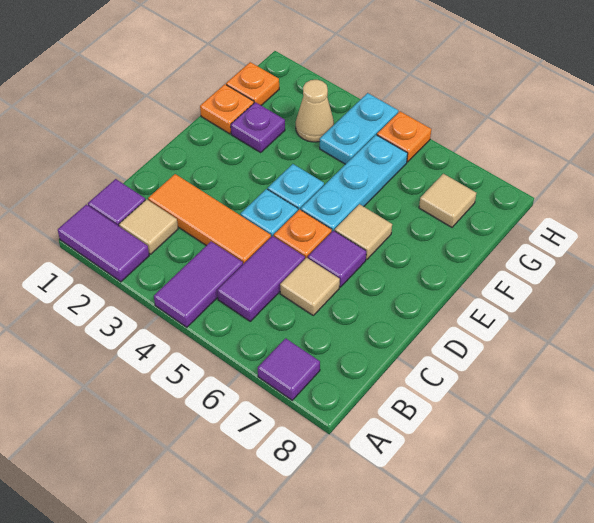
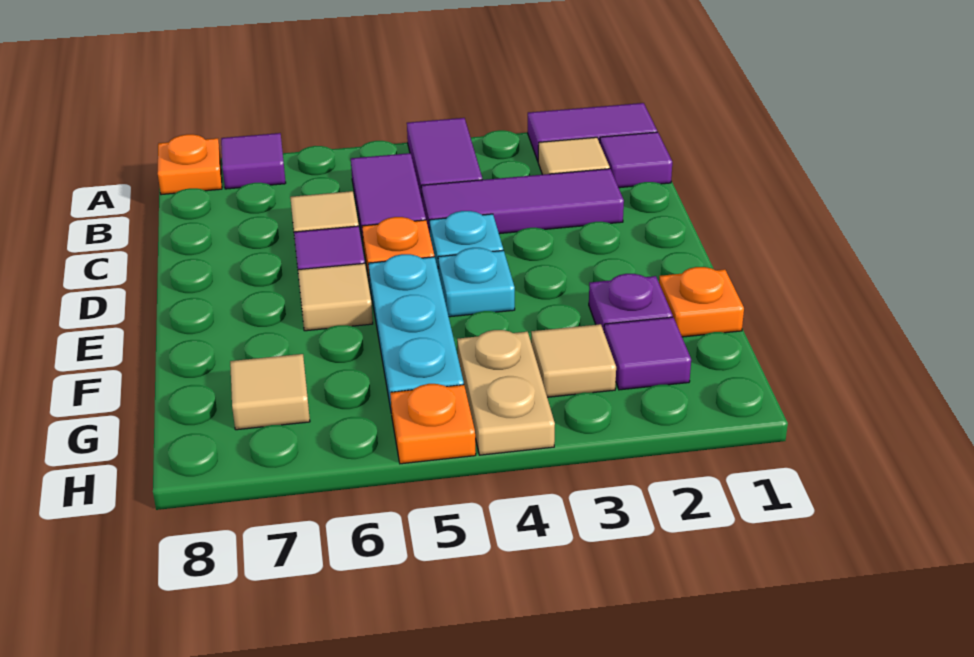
orange tile C2:C4 level 1 -> purple tile C2:C4 level 1
orange plate G1 level 1 -> orange plate A8 level 1
none -> purple tile G2 level 1
tan cone G3 level 1 -> tan tile G3 level 1
cyan plate G4:H4 level 1 -> tan plate G4:H4 level 1

